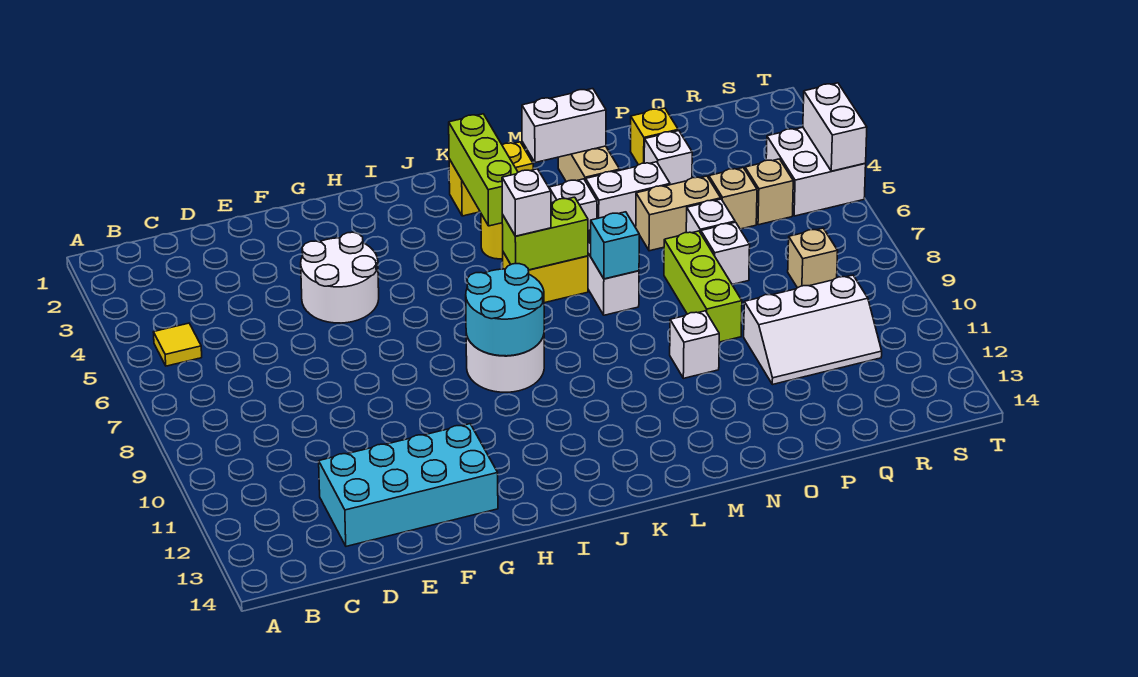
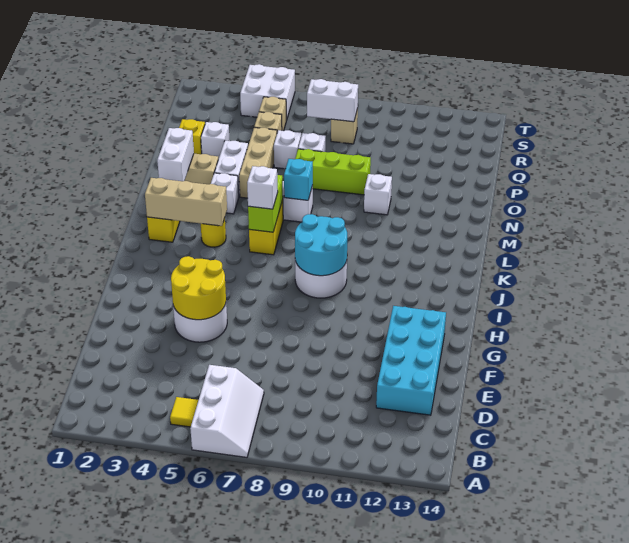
none -> yellow round brick F4:G5 level 2
lime brick K2:K4 level 2 -> tan brick K2:K4 level 2
tan brick O5:P5 level 1 -> tan brick N5:P5 level 1
white slope P10:R11 level 1 top 10 -> white slope A6:C7 level 1 top 6
white brick T4:T5 level 2 -> white brick R7:R8 level 2

